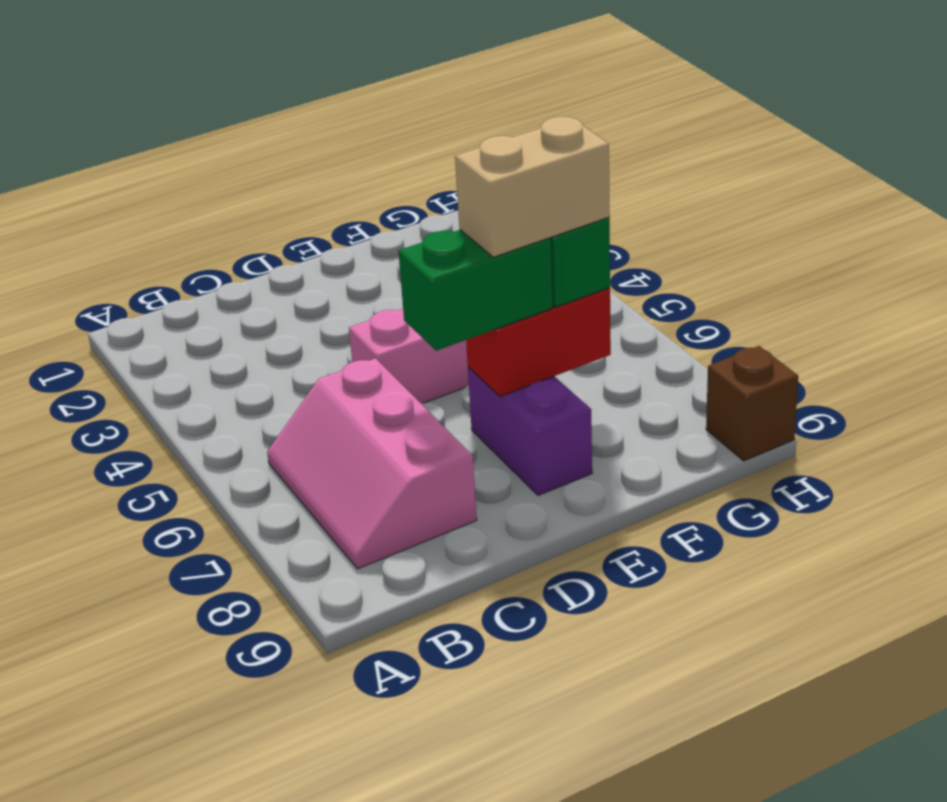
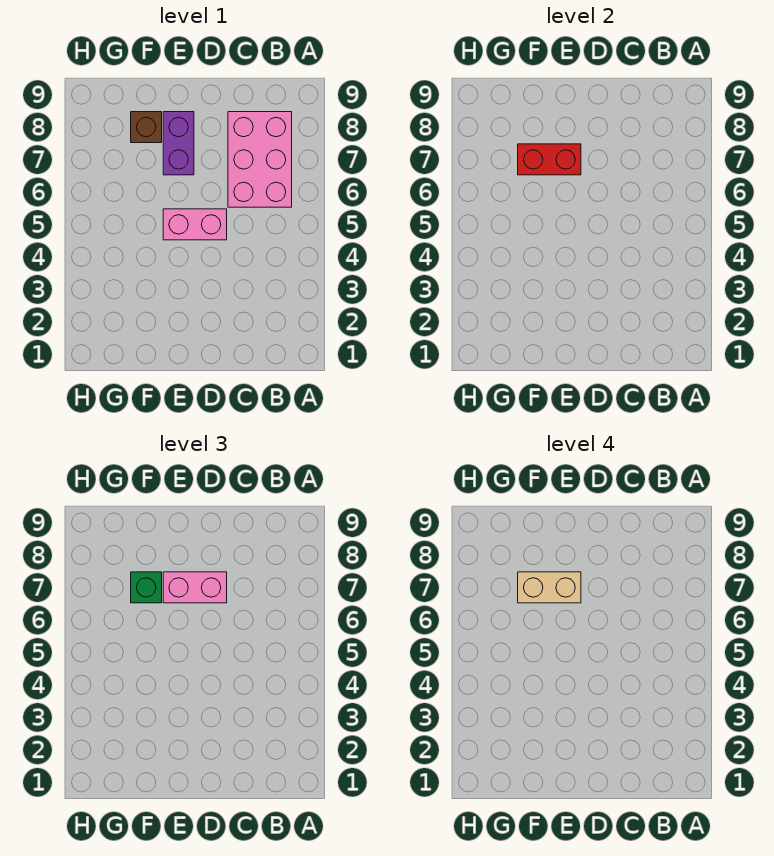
pink slope B6:C8 level 1 top C -> pink brick B6:C8 level 1
green brick D7:E7 level 3 -> pink brick D7:E7 level 3
brown brick H9 level 1 -> brown brick F8 level 1

